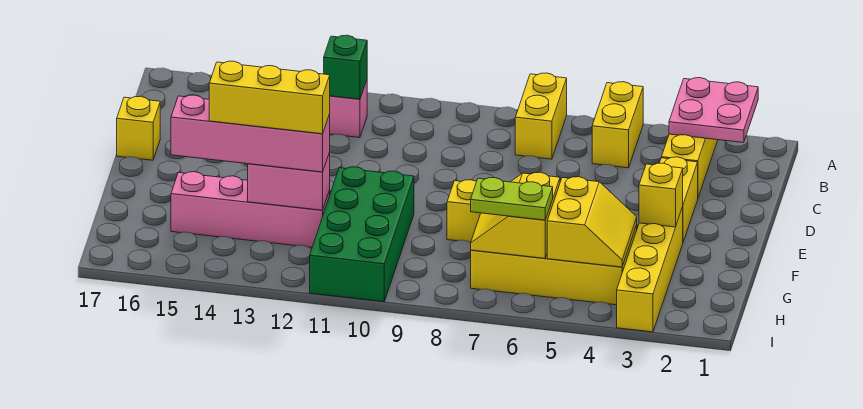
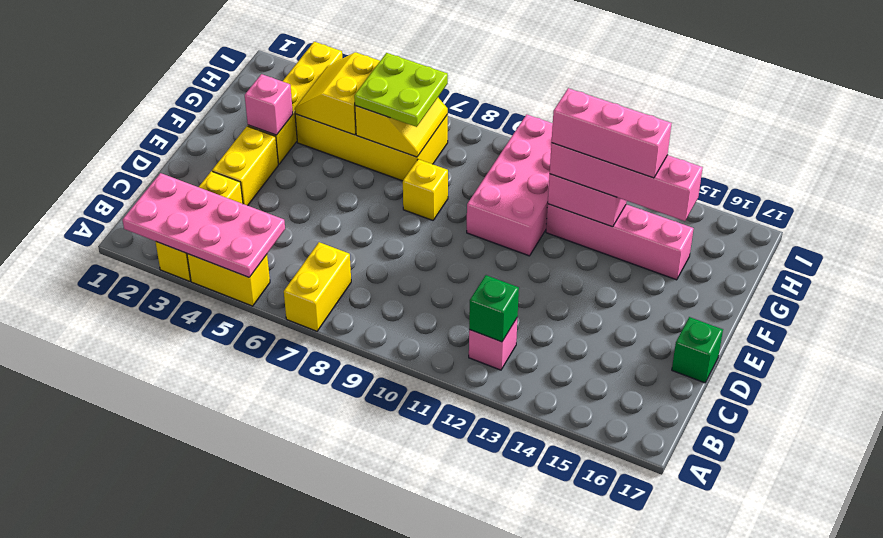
pink plate A2:B3 level 2 -> pink plate A2:B5 level 2
yellow brick A5:B5 level 1 -> yellow brick A4:A5 level 1
yellow brick D17 level 1 -> green brick D17 level 1
yellow brick F3 level 2 -> pink brick F3 level 2
green brick F10:I11 level 1 -> pink brick F10:I11 level 1
yellow brick G12:G14 level 4 -> pink brick G12:G14 level 4
lime plate H6:H7 level 3 -> lime plate G6:H7 level 3

